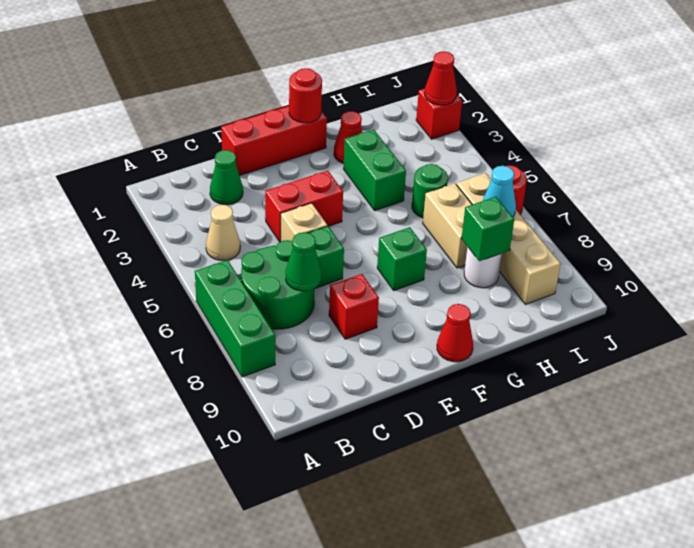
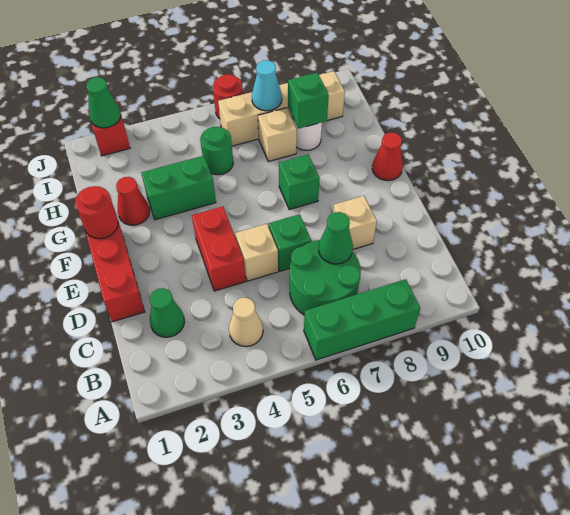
red brick D8 level 1 -> tan brick D8 level 1
tan brick H6:H7 level 1 -> tan brick H7 level 1
red cone J2 level 2 -> green cone J2 level 2

